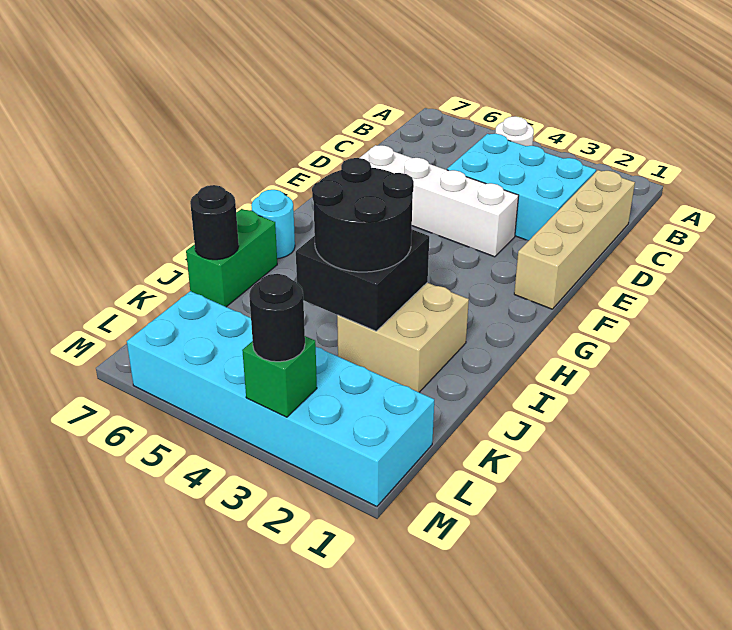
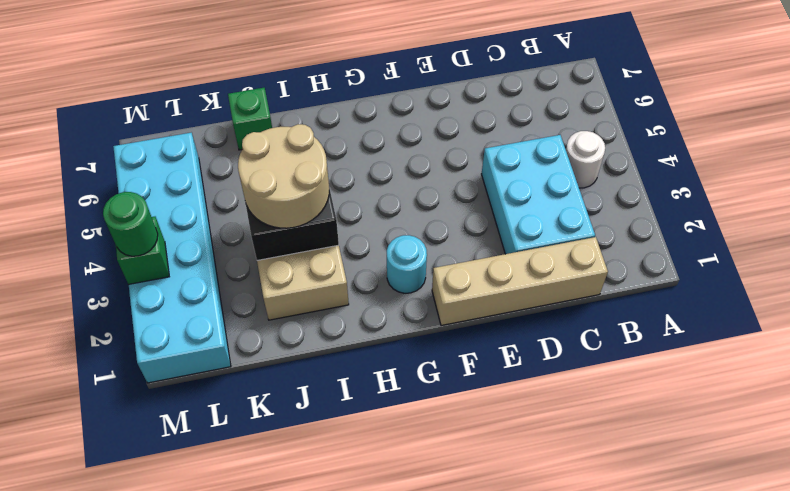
white brick E3:E6 level 1 -> none
cyan round brick H7 level 1 -> cyan round brick G2 level 1
black round brick I3:J4 level 3 -> tan round brick I3:J4 level 3
green brick I7:J7 level 1 -> green brick J7 level 1
black round brick J7 level 2 -> none
black round brick M3 level 3 -> green round brick M3 level 3

